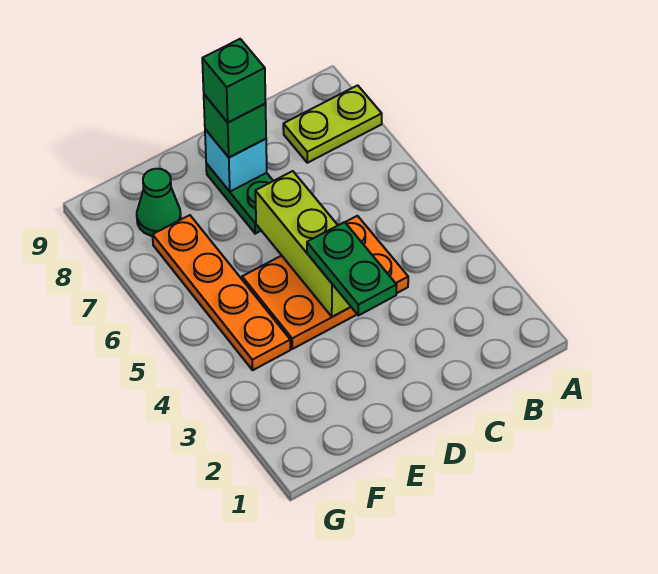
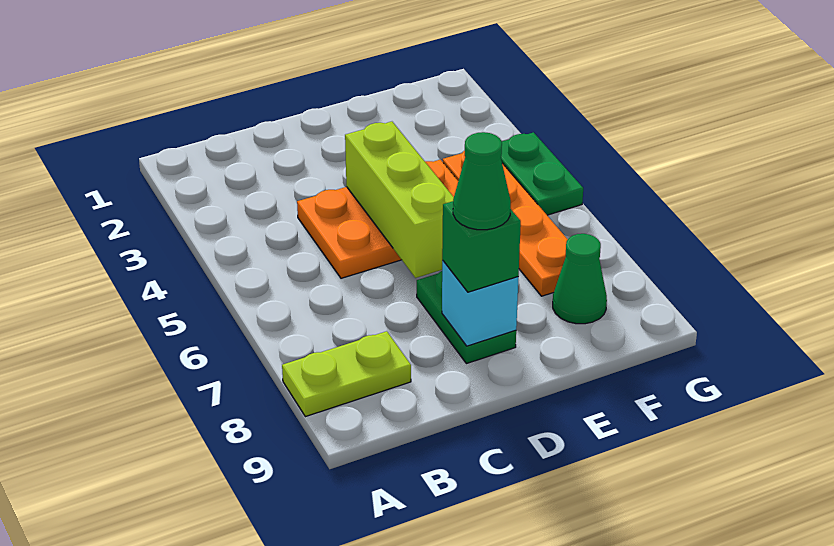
green plate D3:D4 level 3 -> green plate G4:G5 level 1
green brick D8 level 4 -> green cone D8 level 4

